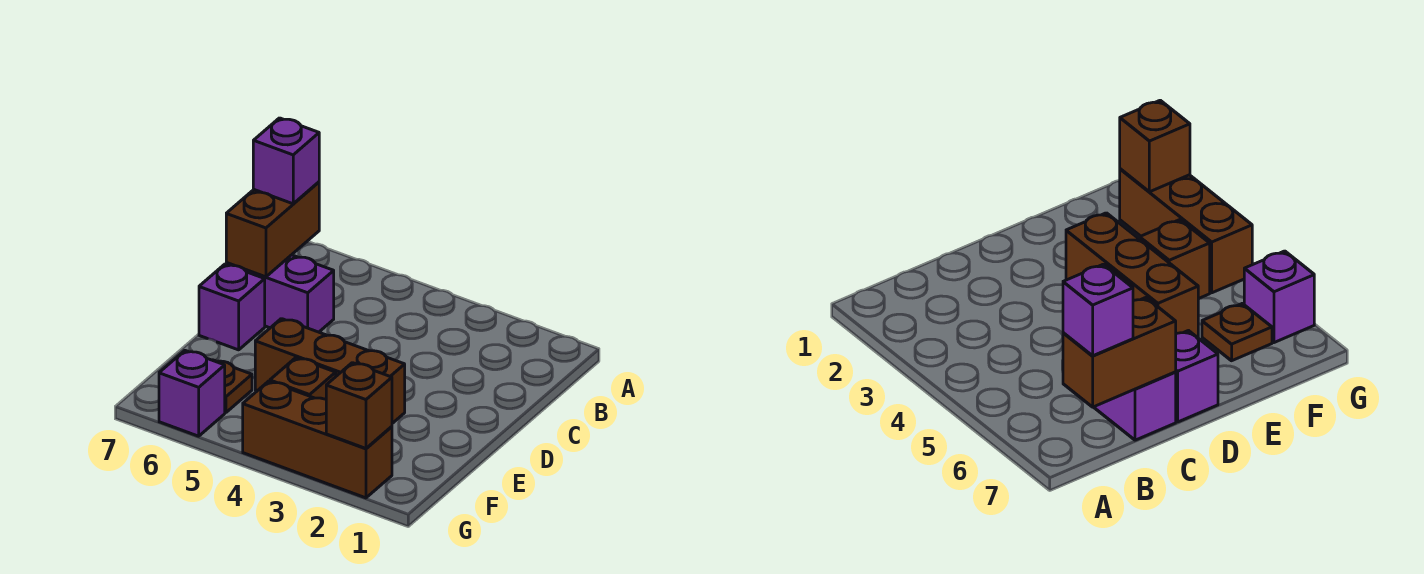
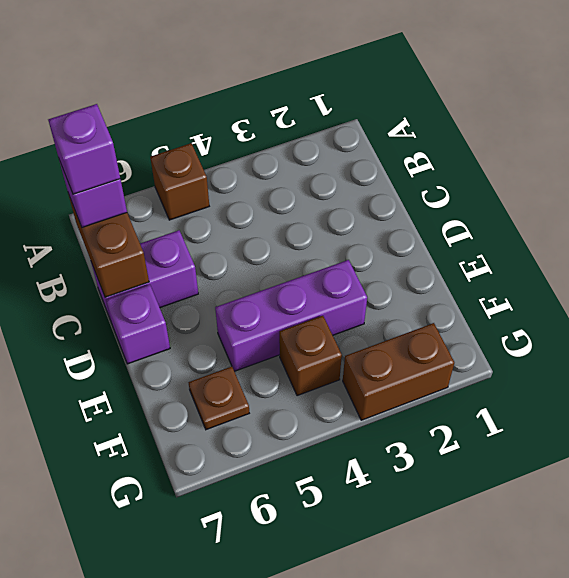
brown brick E3:E5 level 1 -> purple brick E3:E5 level 1
brown brick G2:G4 level 1 -> brown brick G2:G3 level 1
brown brick G2 level 2 -> brown brick A5 level 1
purple brick G6 level 1 -> purple brick B7 level 4

